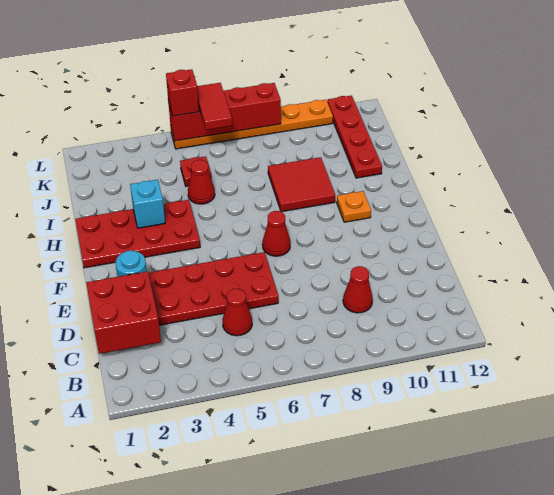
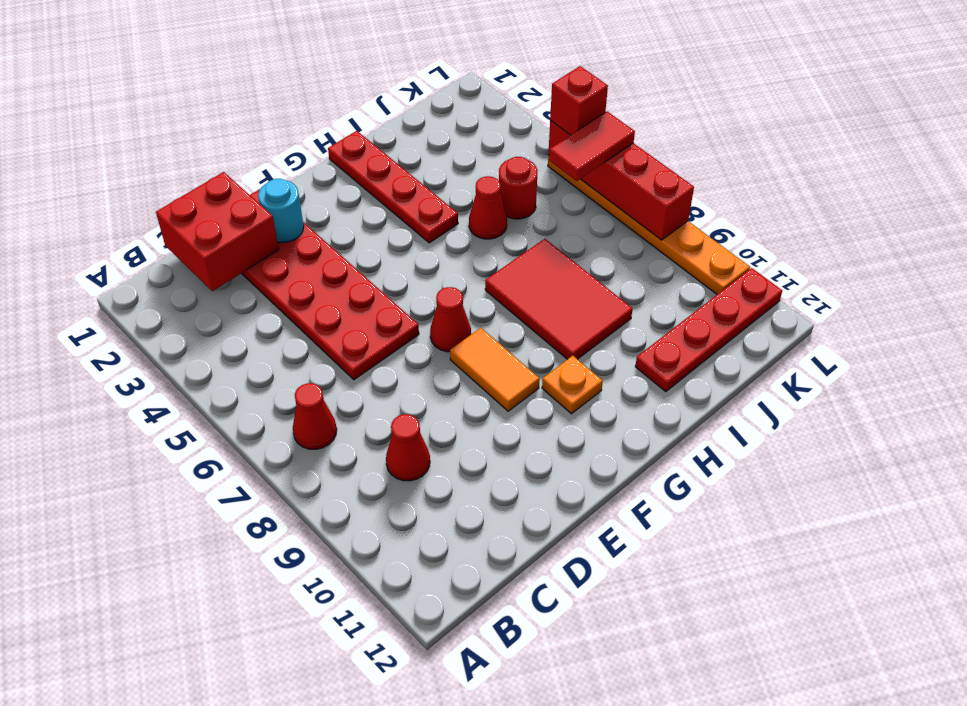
red cone C5 level 1 -> red cone B7 level 1
none -> orange tile F8:F9 level 1
red plate G1:H4 level 1 -> red plate H1:H4 level 1
cyan brick H3 level 2 -> none
red tile H8:I9 level 1 -> red tile H7:I9 level 1
red plate J5 level 1 -> red round brick J5 level 1

